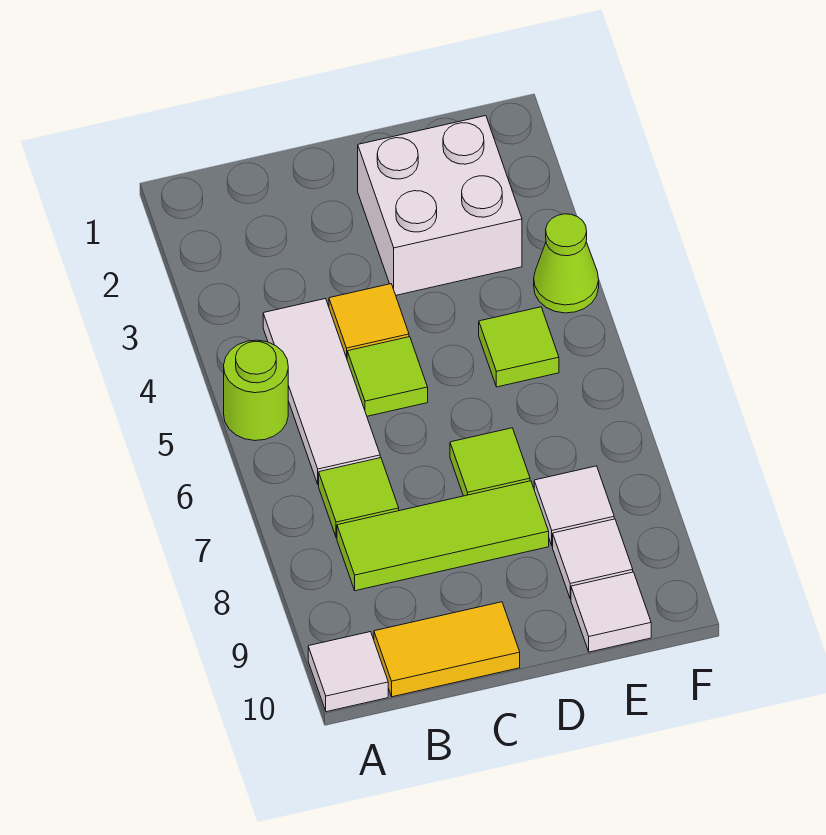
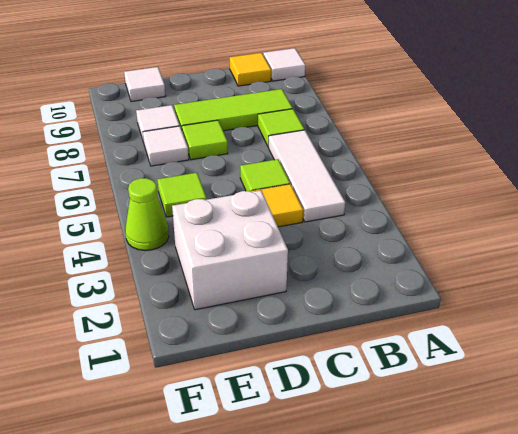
lime round brick A5 level 1 -> none
yellow tile B10:C10 level 1 -> yellow tile B10 level 1
white tile E9 level 1 -> white tile E7 level 1

